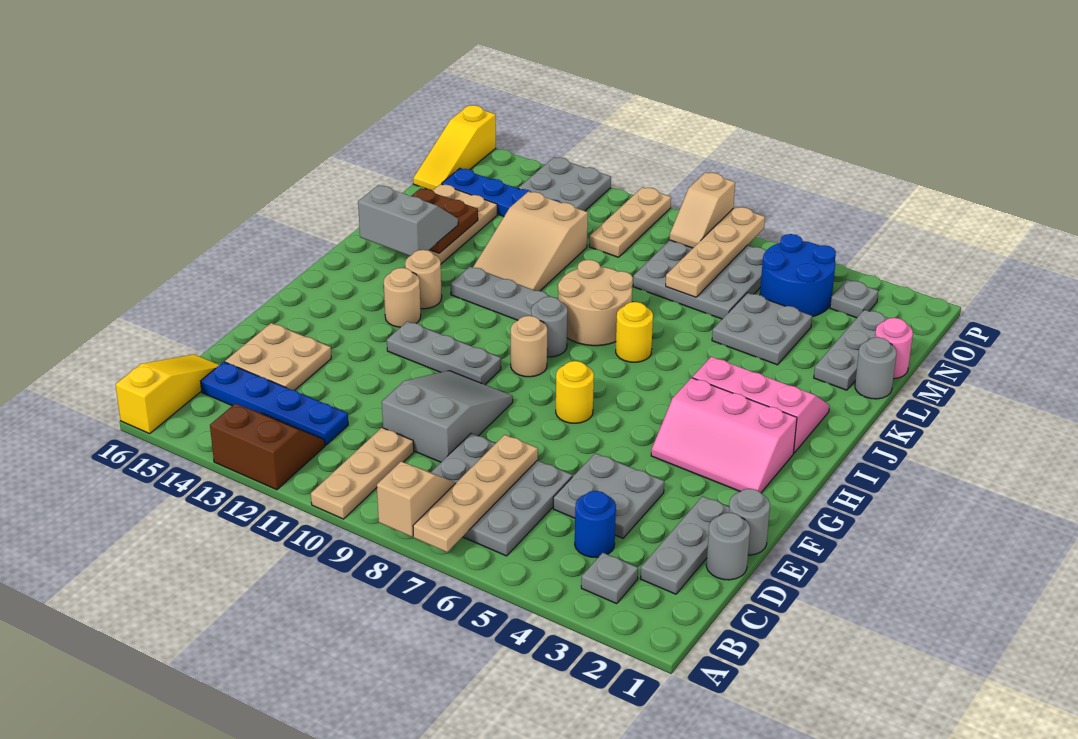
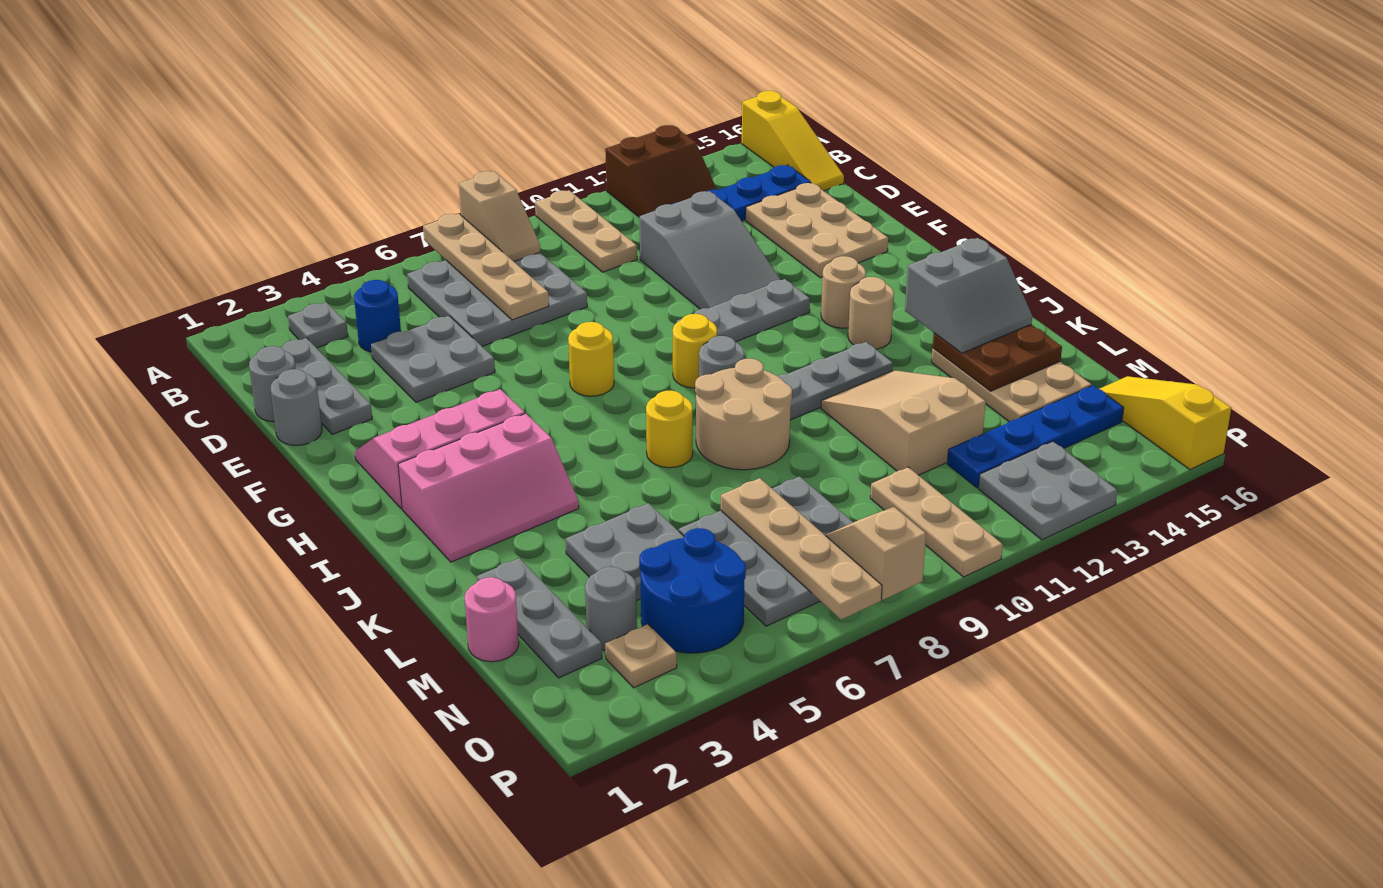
grey slope D9:F10 level 1 top D -> grey slope D11:F12 level 1 top D
tan plate D14:E15 level 1 -> tan plate D14:F15 level 1
tan round brick H9 level 1 -> yellow round brick H9 level 1
grey round brick L1 level 1 -> grey round brick N3 level 1
grey plate O3 level 1 -> tan plate O3 level 1

